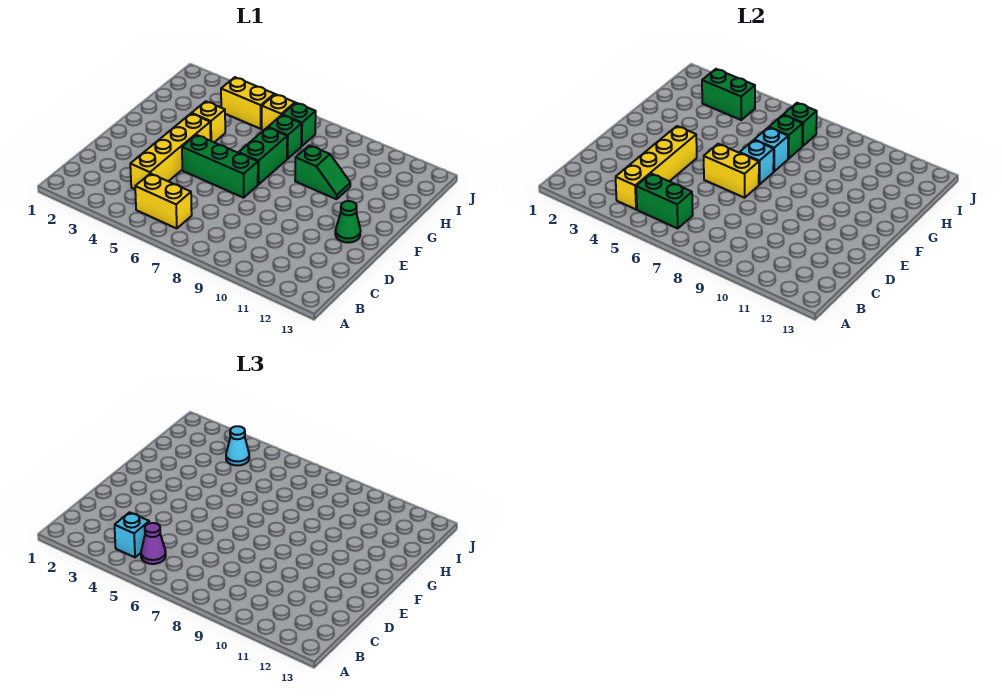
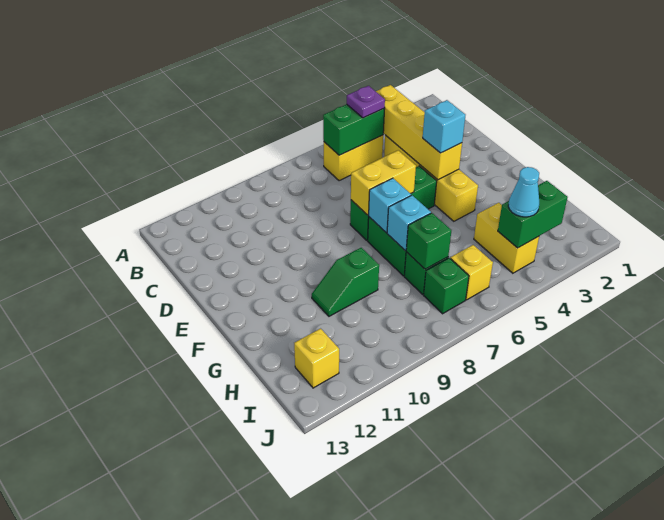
cyan brick B4 level 3 -> cyan brick E4 level 3
purple cone B5 level 3 -> purple plate B5 level 3
green cone E12 level 1 -> none
yellow brick G4 level 1 -> yellow brick I12 level 1
yellow brick I4:I5 level 1 -> yellow brick H4:I4 level 1
green brick I7 level 2 -> none

